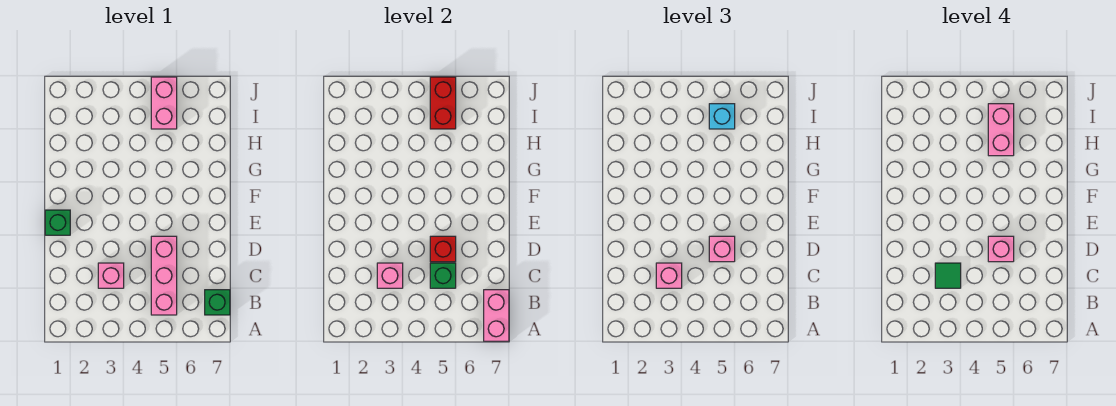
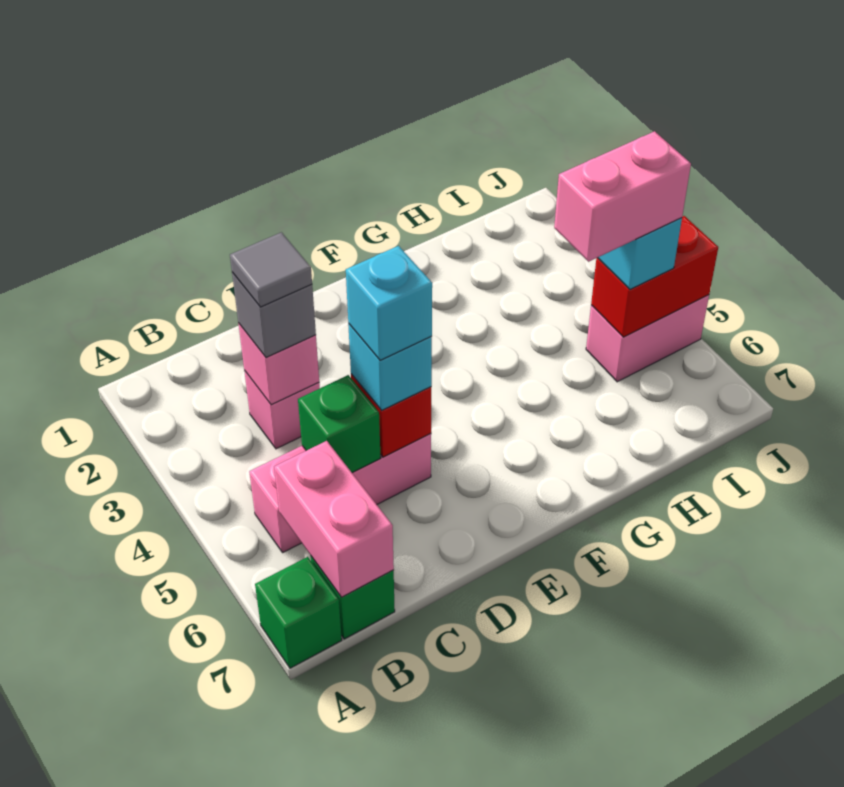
pink brick A7:B7 level 2 -> pink brick B6:B7 level 2
pink brick C3 level 3 -> grey brick C3 level 3
green tile C3 level 4 -> grey tile C3 level 4
pink brick D5 level 3 -> cyan brick D5 level 3
pink brick D5 level 4 -> cyan brick D5 level 4
green brick E1 level 1 -> green brick A7 level 1

